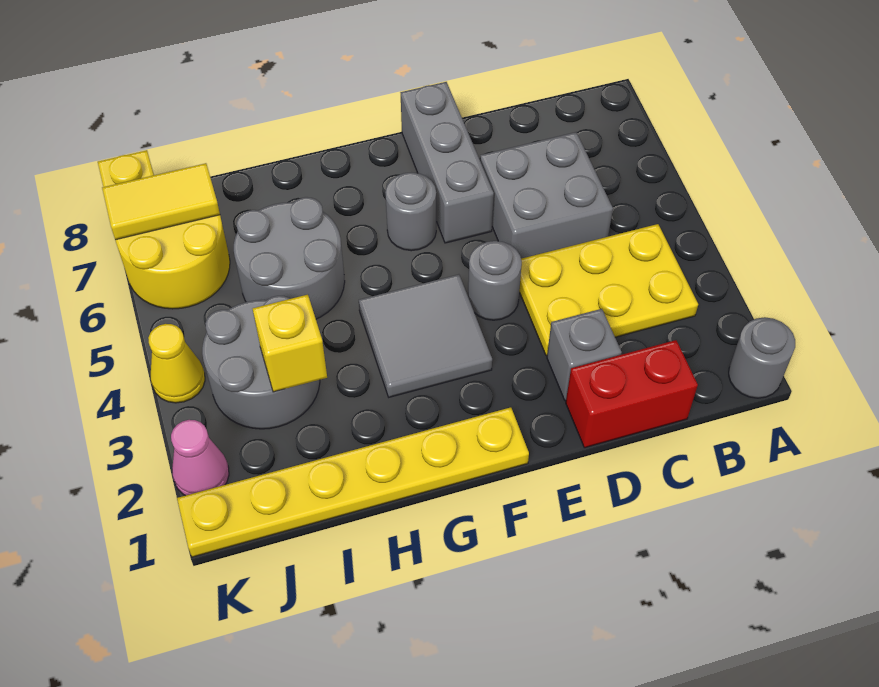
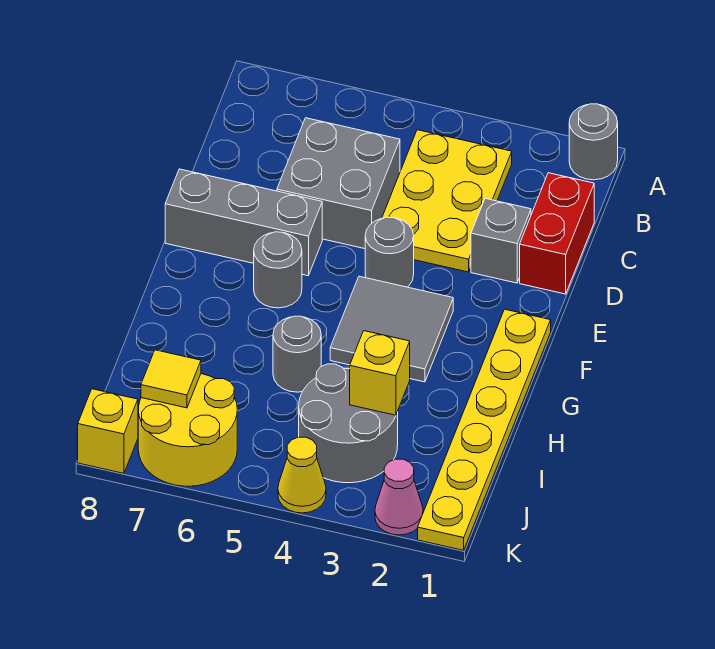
grey round brick H5:I6 level 1 -> grey round brick H5 level 1
yellow tile J7:K7 level 2 -> yellow tile J7 level 2

